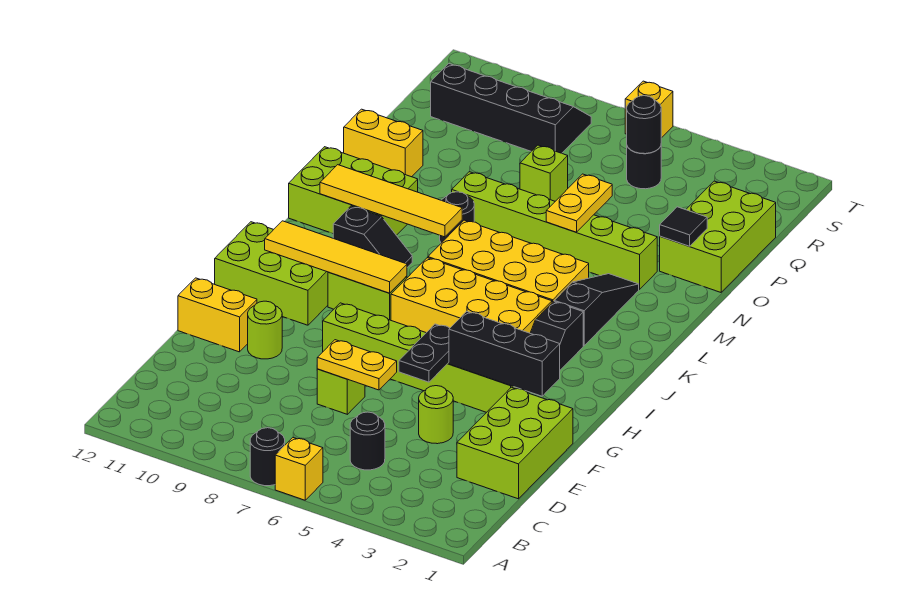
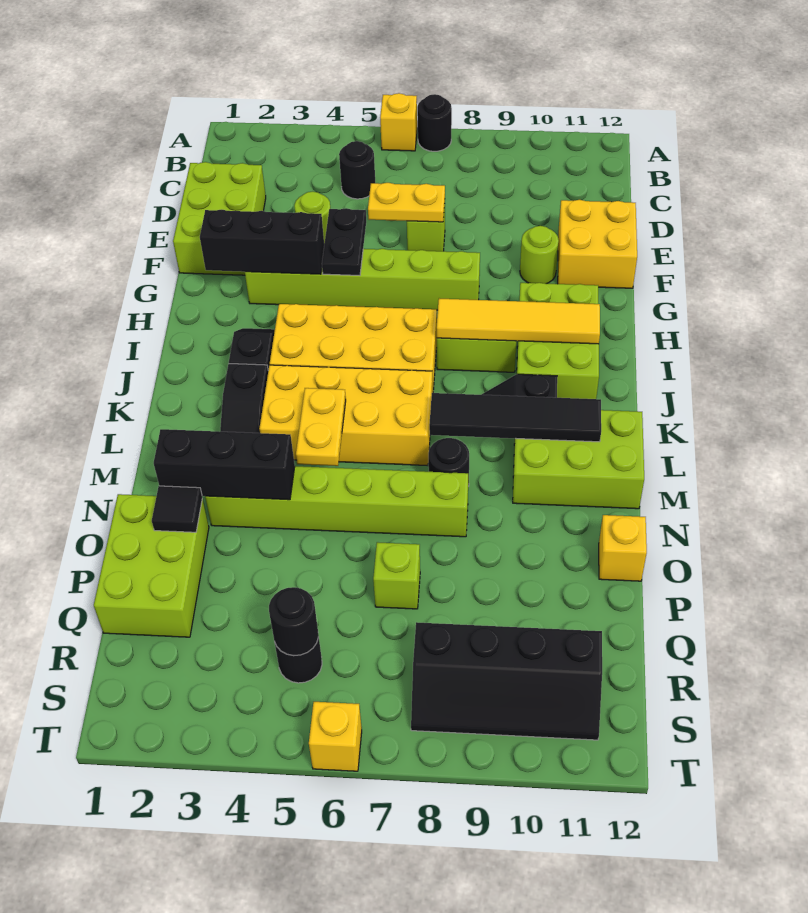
yellow brick F11:F12 level 1 -> yellow brick E11:F12 level 1
lime brick H10:I12 level 1 -> lime brick H10:J11 level 1
yellow tile L8:L11 level 2 -> black tile L8:L11 level 2
none -> black brick N2:N4 level 2
yellow plate N5:O5 level 2 -> yellow plate L5:M5 level 2
yellow brick O11:O12 level 1 -> yellow brick O12 level 1

